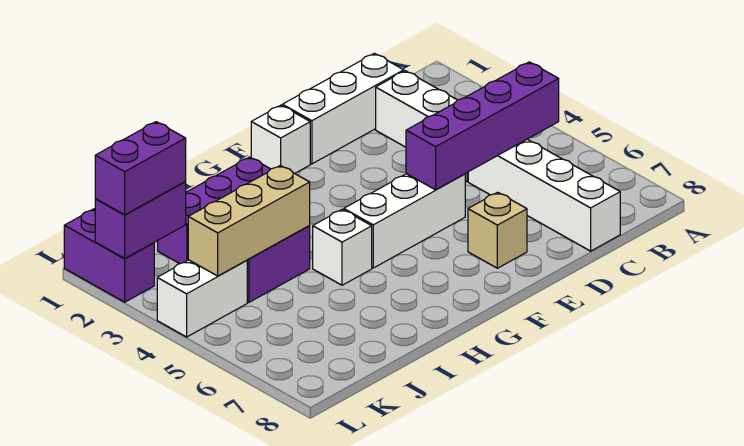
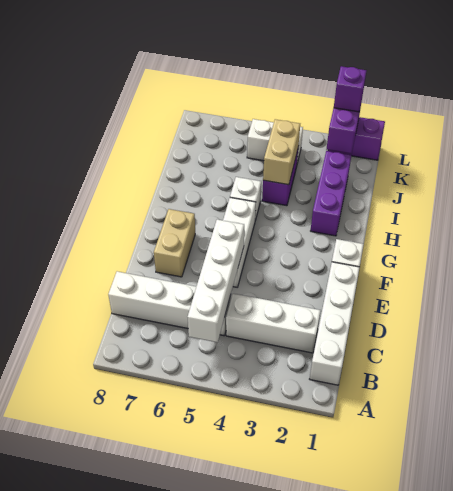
purple brick B5:E5 level 2 -> white brick B5:E5 level 2
white brick C1:E1 level 1 -> white brick B1:E1 level 1
tan brick E7 level 1 -> tan brick E7:F7 level 1
tan brick I4:K4 level 2 -> tan brick I4:J4 level 2
purple brick K2:L2 level 3 -> purple brick L2 level 3
white brick K4:L4 level 1 -> white brick K4:K5 level 1

